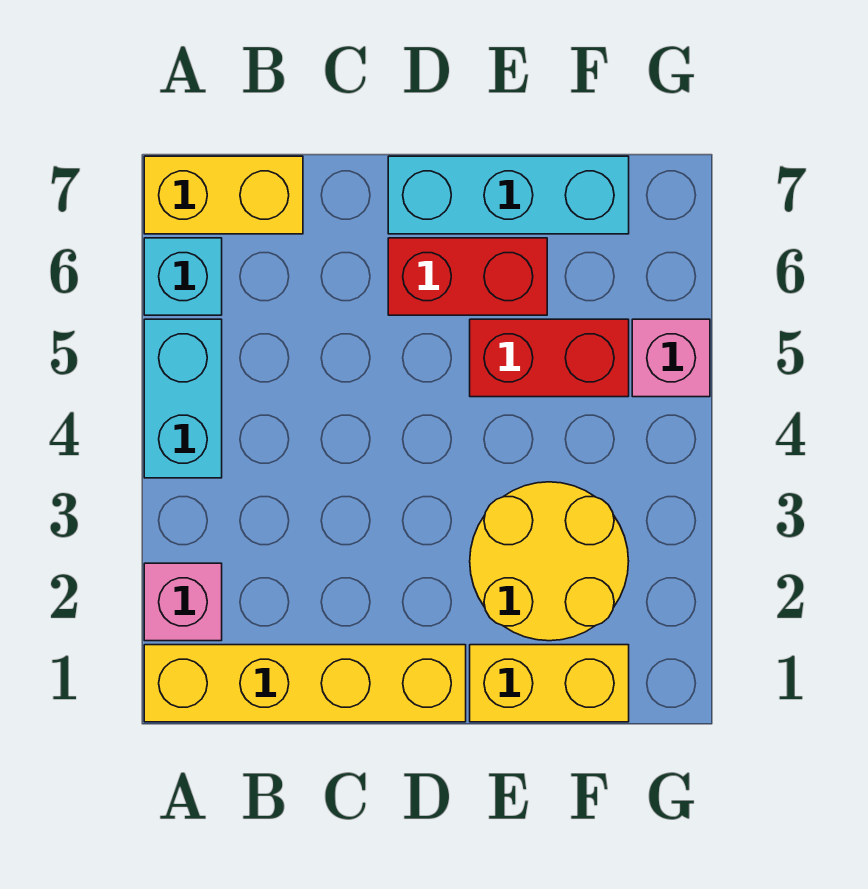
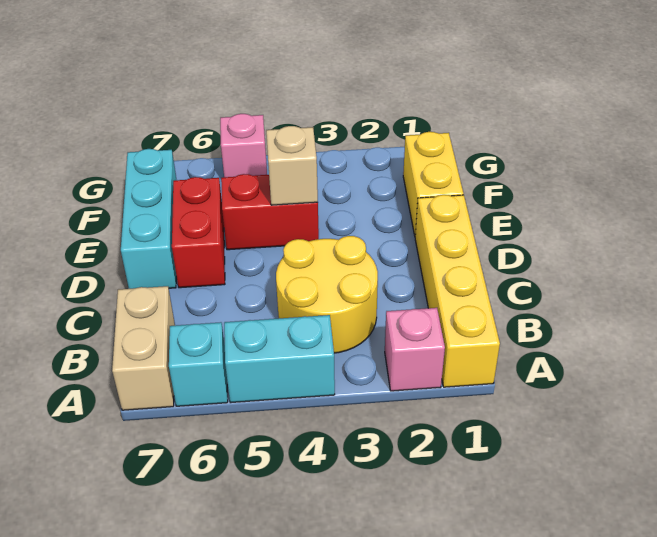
yellow brick A7:B7 level 1 -> tan brick A7:B7 level 1
yellow round brick E2:F3 level 1 -> yellow round brick B3:C4 level 1
none -> tan brick E4 level 2
red brick E5:F5 level 1 -> red brick E4:E5 level 1

